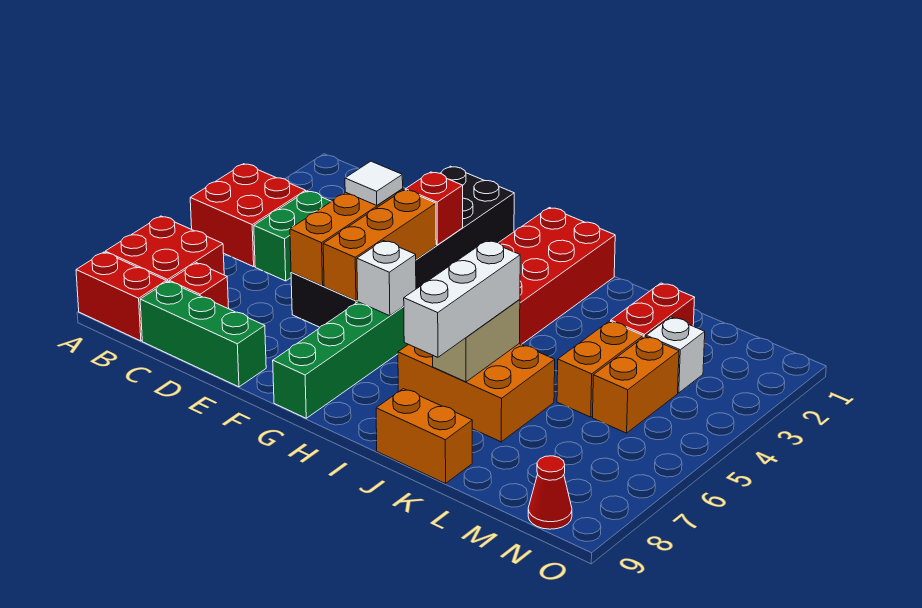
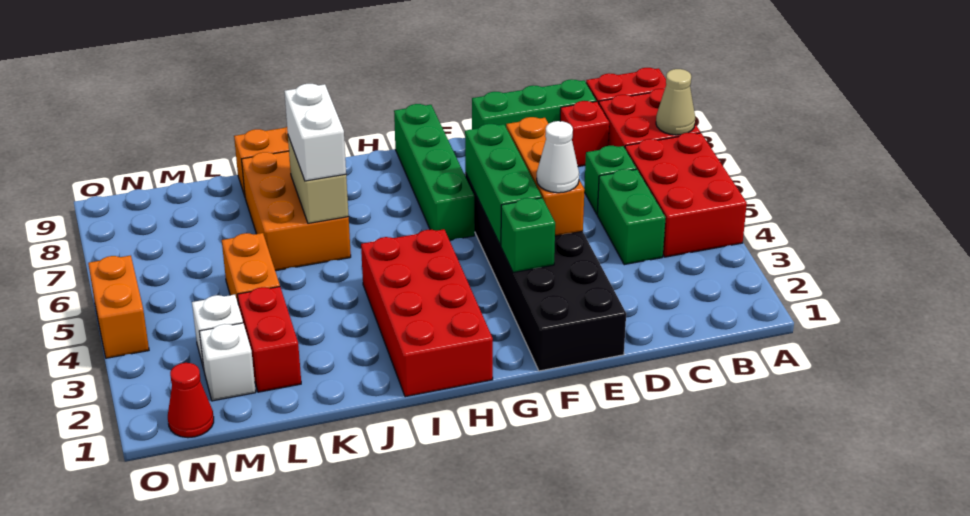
red brick A4:B5 level 1 -> red brick A4:B6 level 1
none -> tan cone A7 level 2
none -> green brick C6 level 1
white tile E4 level 3 -> white cone E4 level 3
red brick F3 level 2 -> green brick F3 level 2
orange brick F4:F6 level 2 -> green brick F4:F6 level 2
white brick G6 level 2 -> white brick M2 level 1
orange brick I6:K7 level 1 -> orange brick J6:K8 level 1
white brick J6:J8 level 3 -> white brick J6:J7 level 3
orange brick M4:M5 level 1 -> orange brick O4:O5 level 1
red cone N9 level 1 -> red cone N1 level 1

